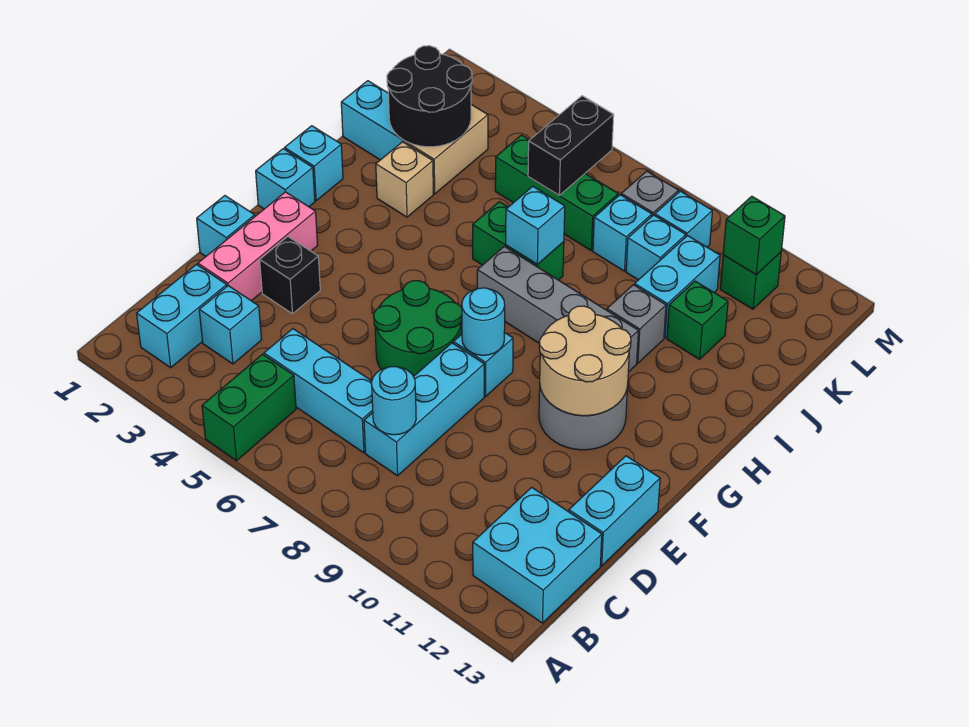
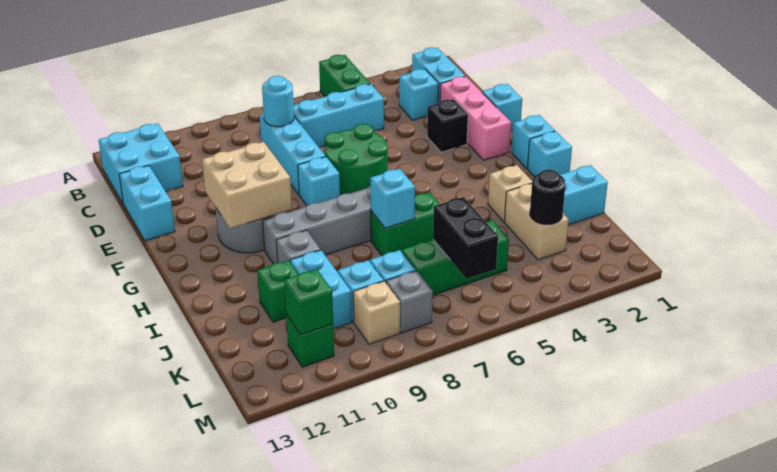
cyan round brick F8 level 2 -> none
tan round brick F10:G11 level 2 -> tan brick F10:G11 level 2
black round brick J2:K3 level 2 -> black round brick K3 level 2
cyan brick L9 level 1 -> tan brick L9 level 1

